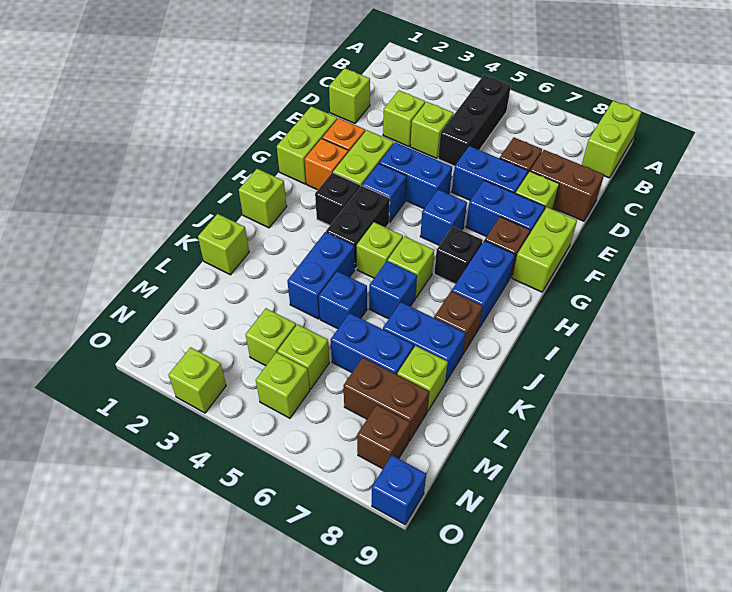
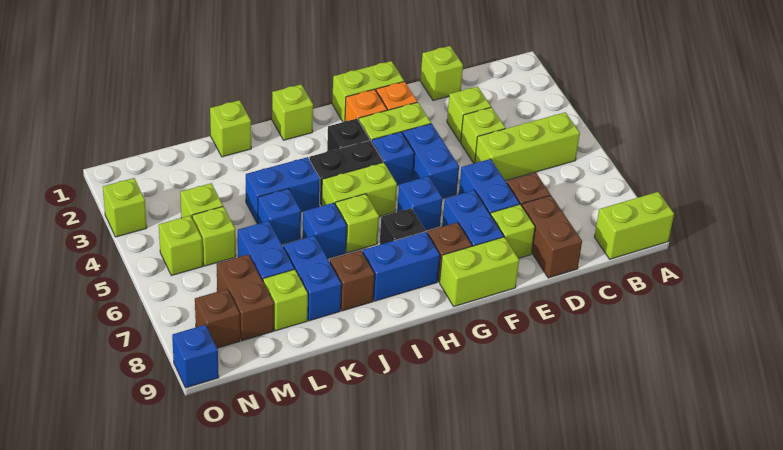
black brick B5:D5 level 1 -> lime brick B5:D5 level 1
lime brick I5 level 1 -> lime brick H5:I5 level 1

